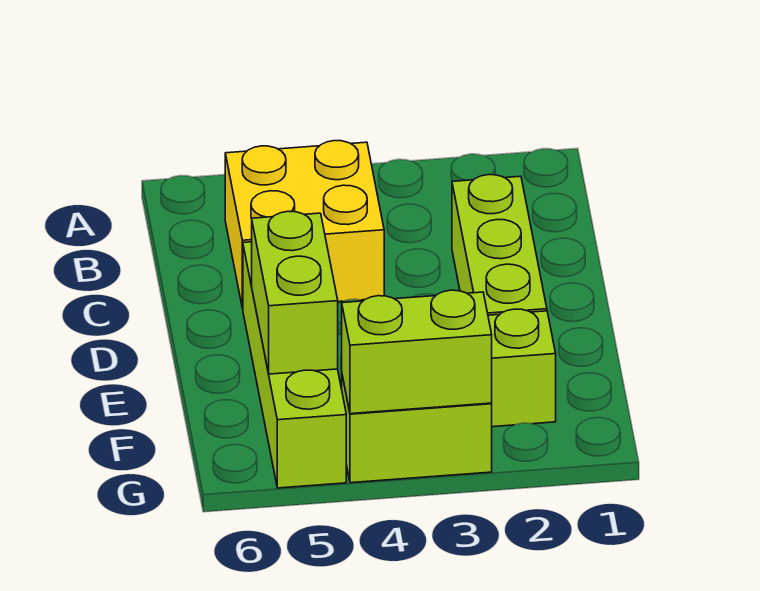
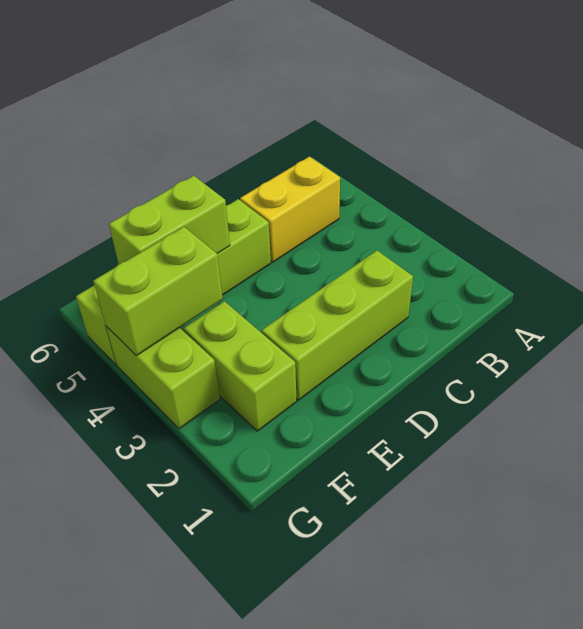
yellow brick B4:C5 level 1 -> yellow brick B5:C5 level 1
lime brick G3:G4 level 2 -> lime brick F4:G4 level 2

